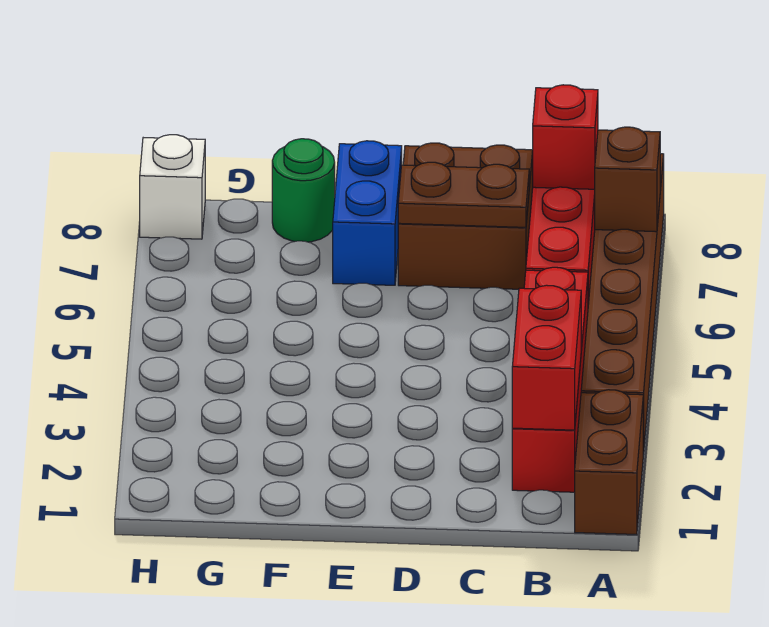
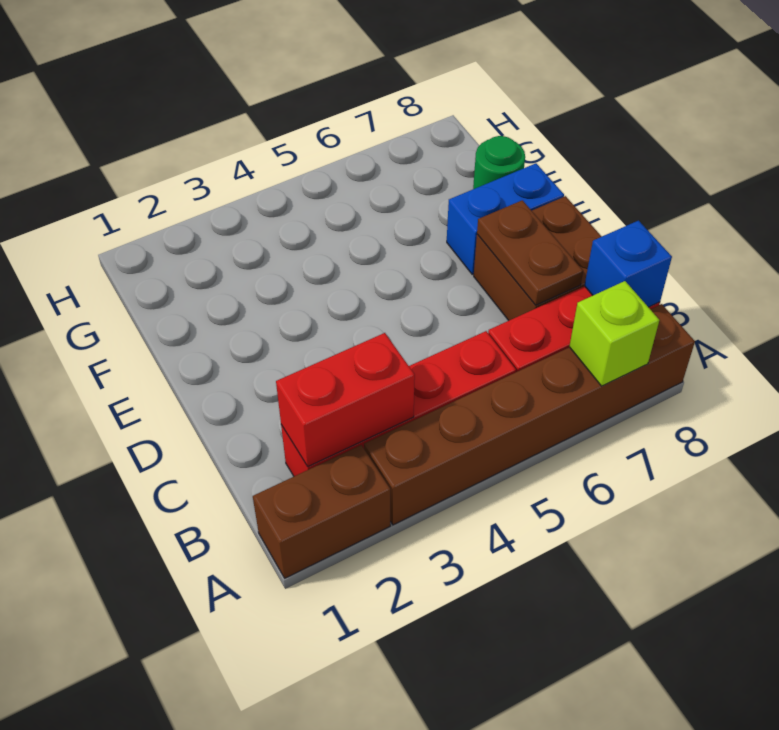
brown brick A7 level 2 -> lime brick A7 level 2
red brick B8 level 2 -> blue brick B8 level 2
white brick H8 level 1 -> none

